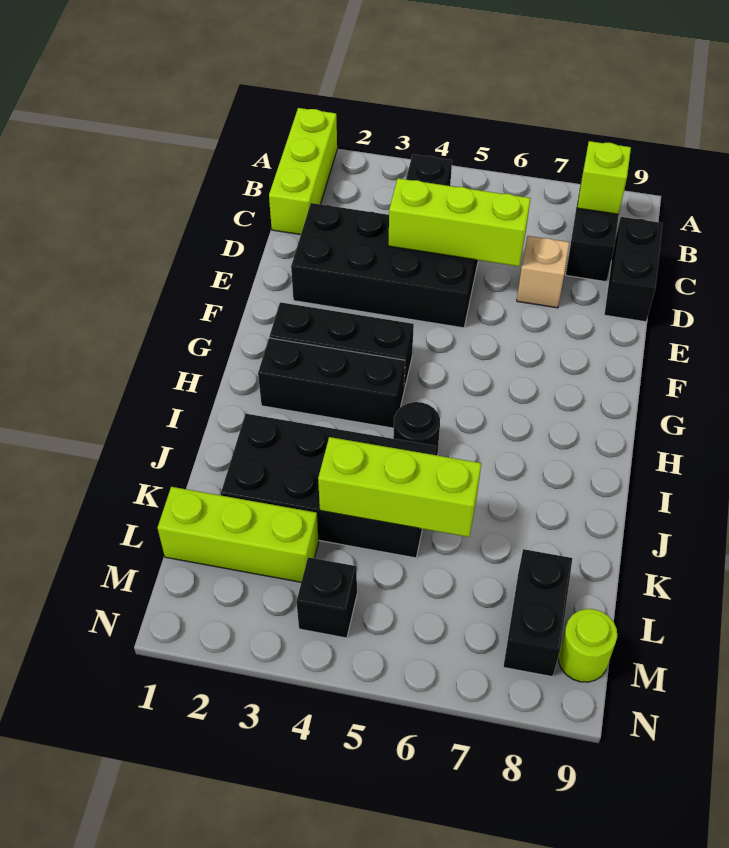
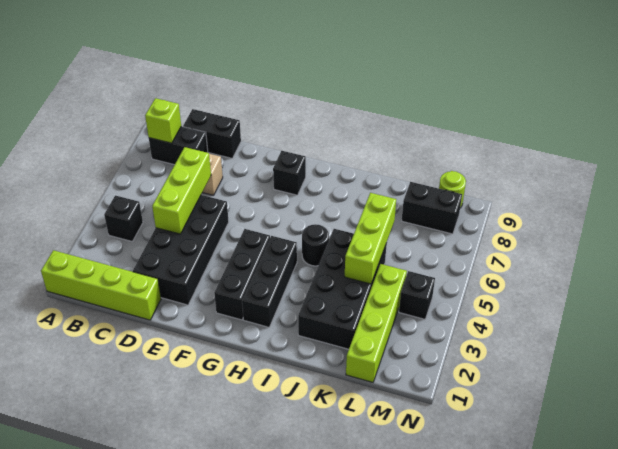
lime brick A1:C1 level 1 -> lime brick A1:D1 level 1
none -> black brick G8 level 1
lime brick L1:L3 level 1 -> lime brick L1:L4 level 1

